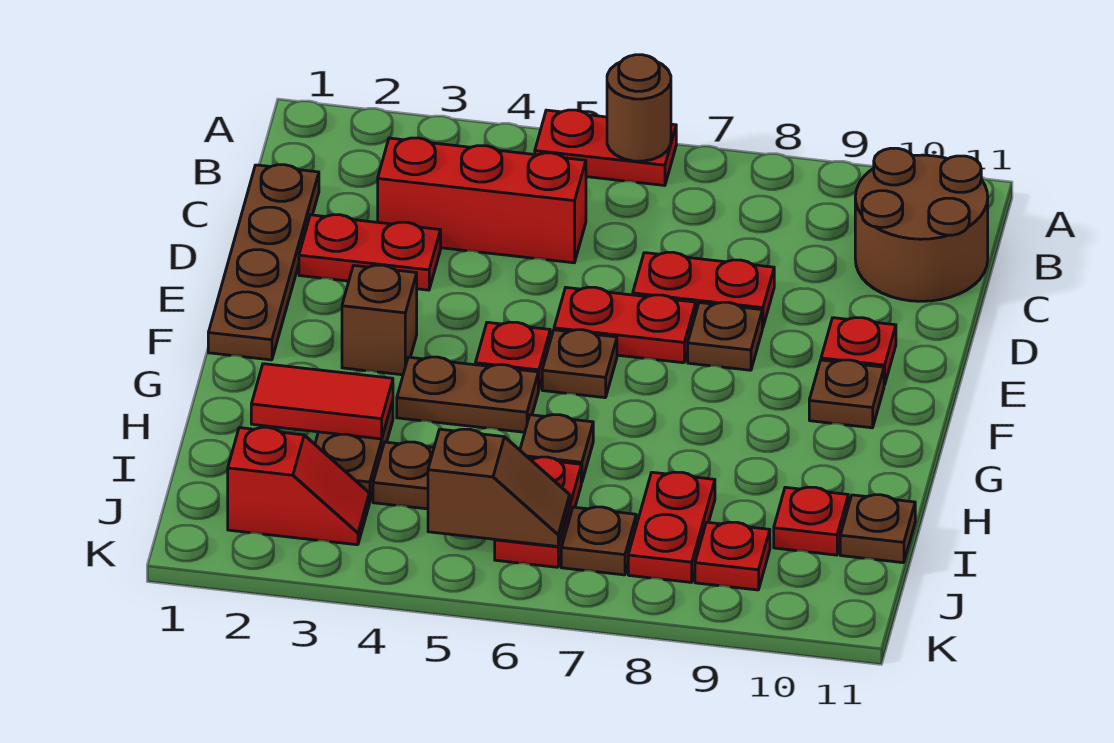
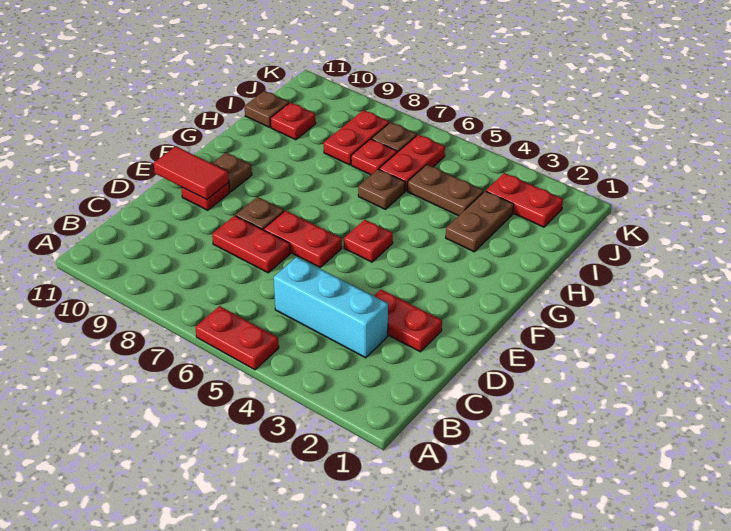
brown round brick A6 level 2 -> none
brown round brick B10:C11 level 1 -> none
brown plate C1:F1 level 1 -> none
red brick C3:C5 level 1 -> cyan brick C3:C5 level 1
brown brick F3 level 1 -> none
brown plate F6 level 1 -> none
brown plate G4:G5 level 1 -> none
red tile H2:H3 level 2 -> red tile E10:E11 level 2
red slope J2:J3 level 1 top 2 -> red plate J2:J3 level 1
brown slope J5:J6 level 2 top 5 -> none
red plate J9 level 1 -> red plate I7 level 1

